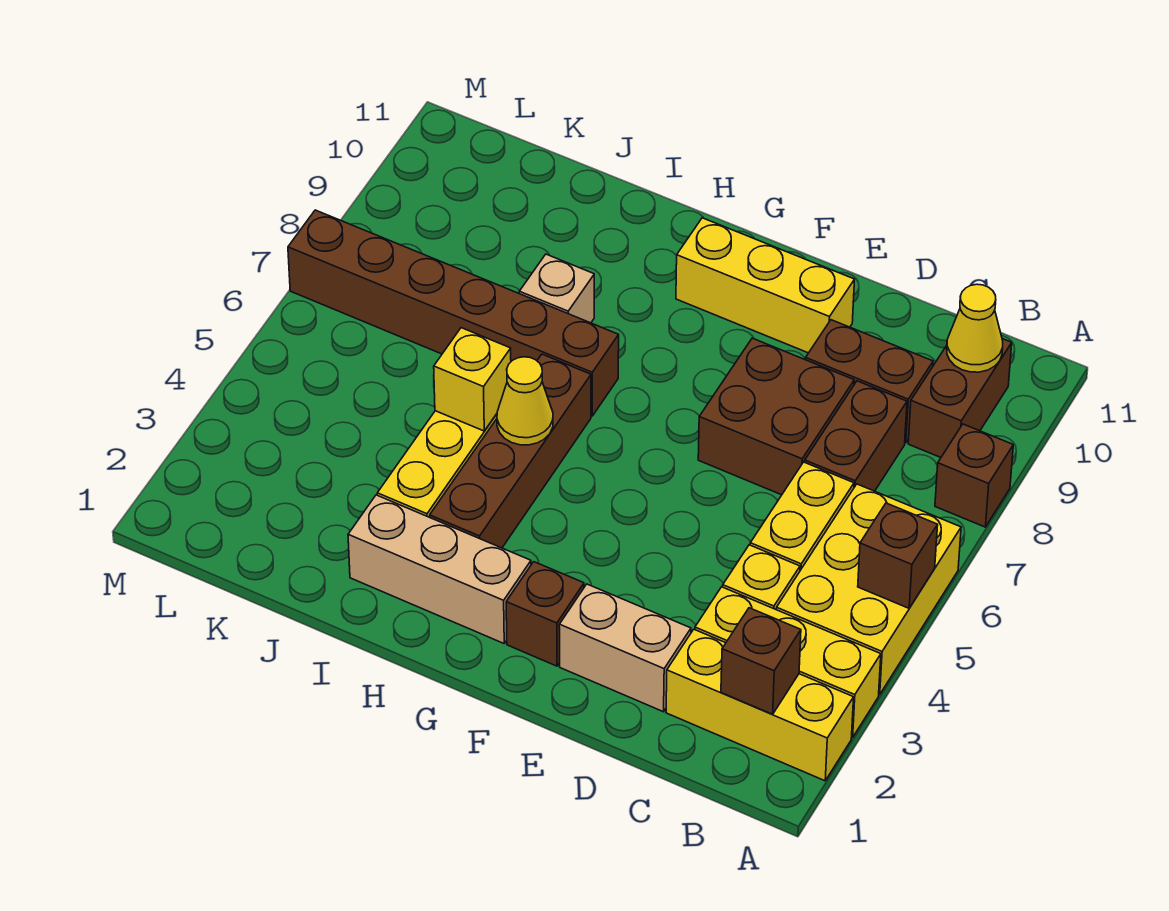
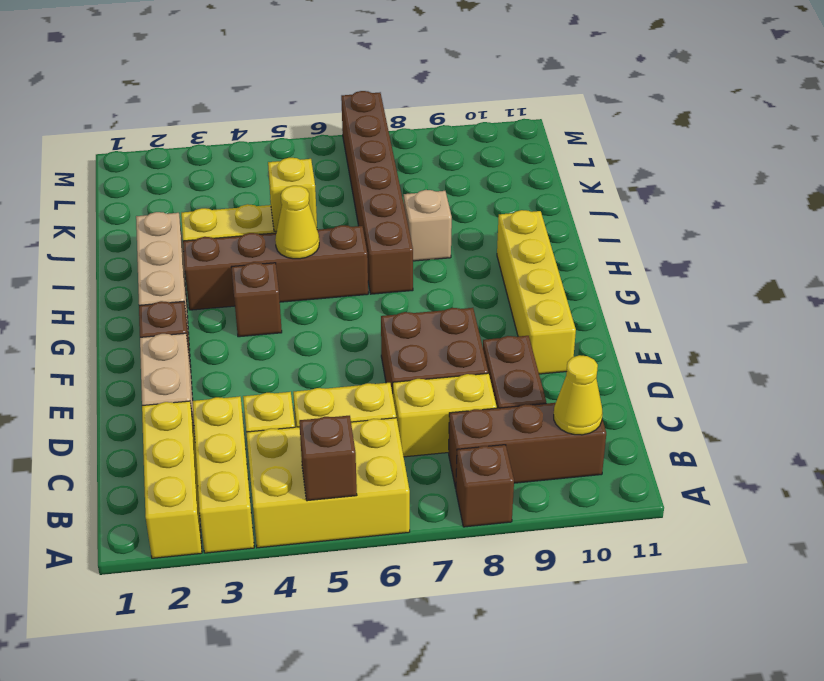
brown brick B2 level 2 -> brown brick G4 level 1
brown brick B9:B10 level 1 -> brown brick B8:B10 level 1
brown brick C7:C8 level 1 -> yellow brick C7:C8 level 1
yellow brick E10:G10 level 1 -> yellow brick E10:H10 level 1

